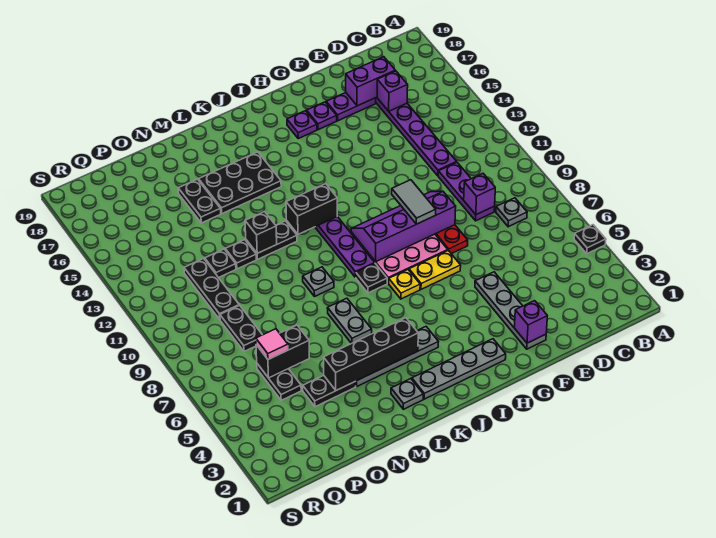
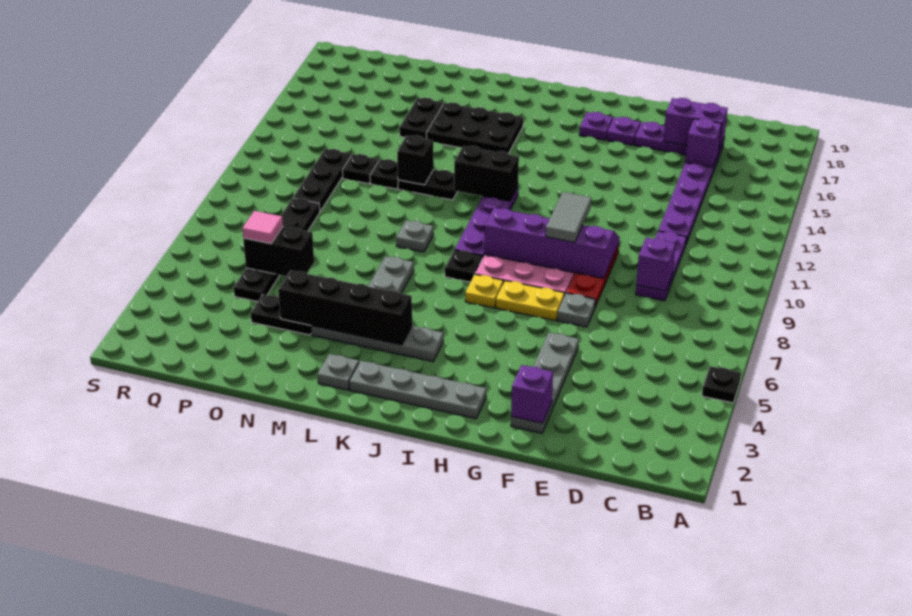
grey plate C8 level 1 -> grey plate F7 level 1

